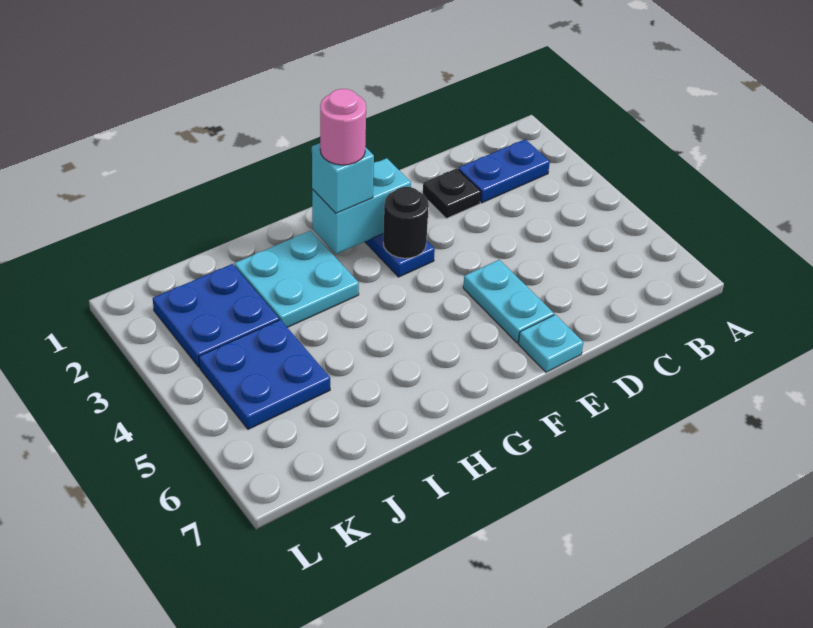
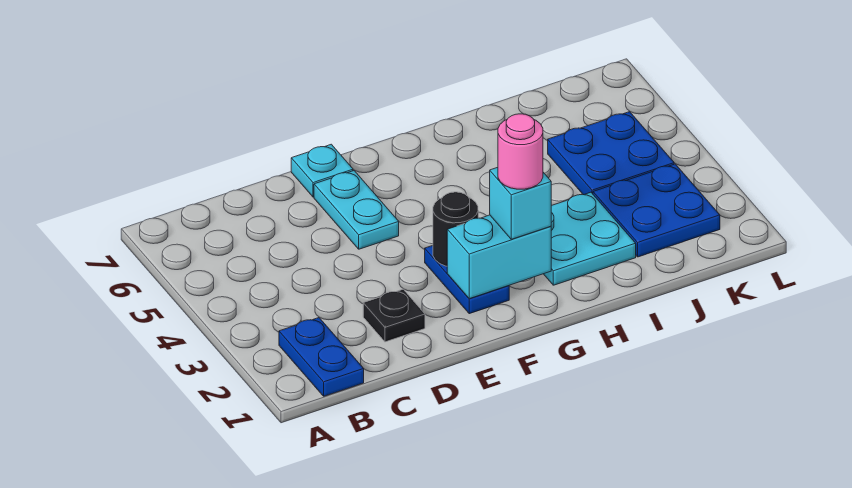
blue plate B2:C2 level 1 -> blue plate B1:B2 level 1

